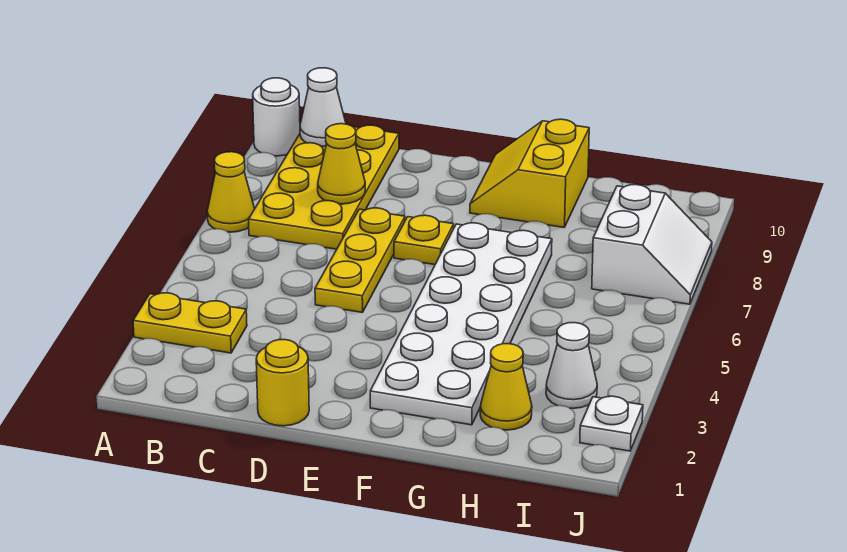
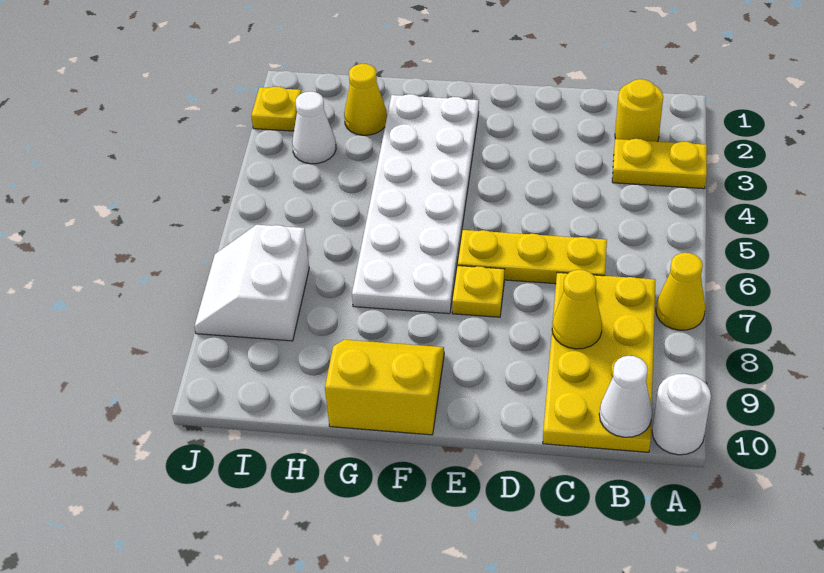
yellow round brick D1 level 1 -> yellow round brick B2 level 1
yellow plate D5:D7 level 1 -> yellow plate C6:E6 level 1
yellow slope F9:G10 level 1 top G -> yellow slope F9:G10 level 1 top 10
white plate J2 level 1 -> yellow plate J2 level 1

